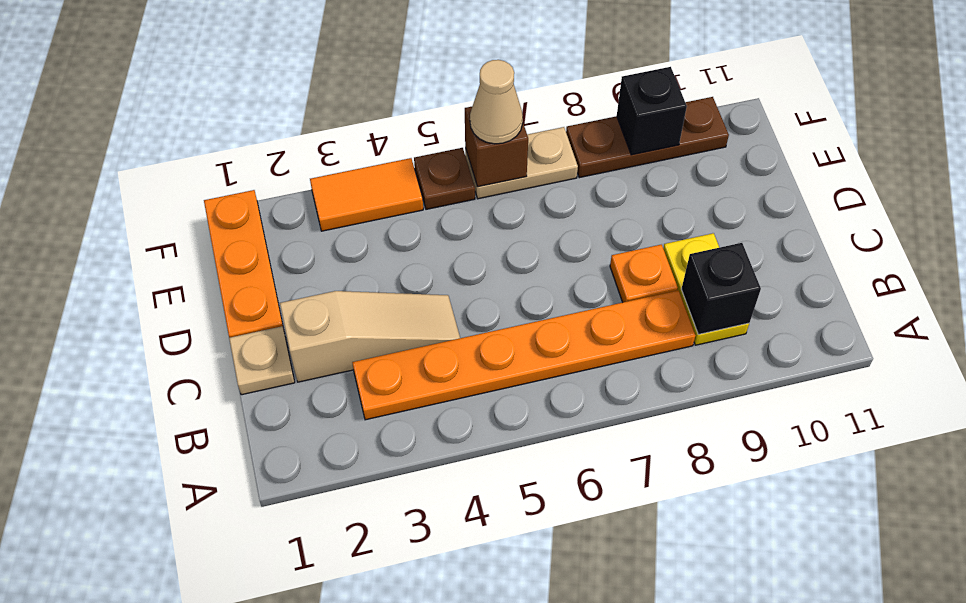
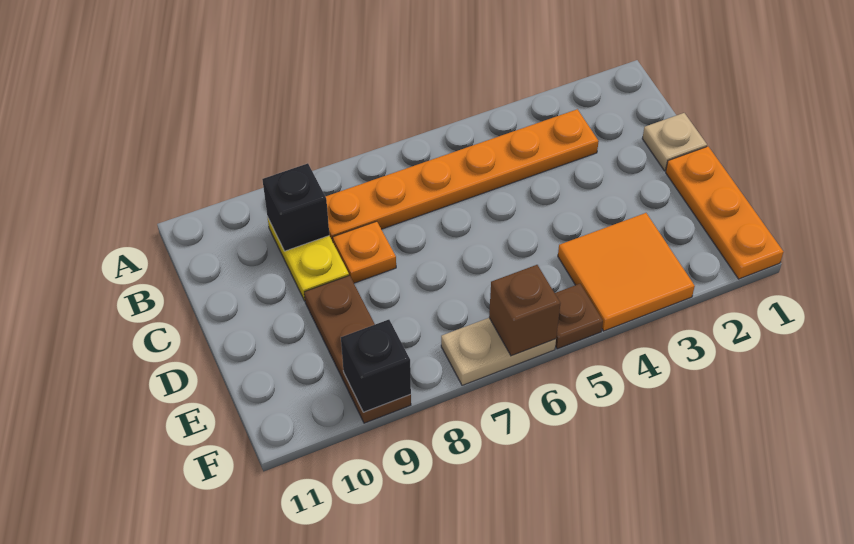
tan slope C2:C4 level 1 top 2 -> none
orange tile F3:F4 level 1 -> orange tile E3:F4 level 1
tan cone F6 level 3 -> none
brown plate F8:F10 level 1 -> brown plate D9:F9 level 1

